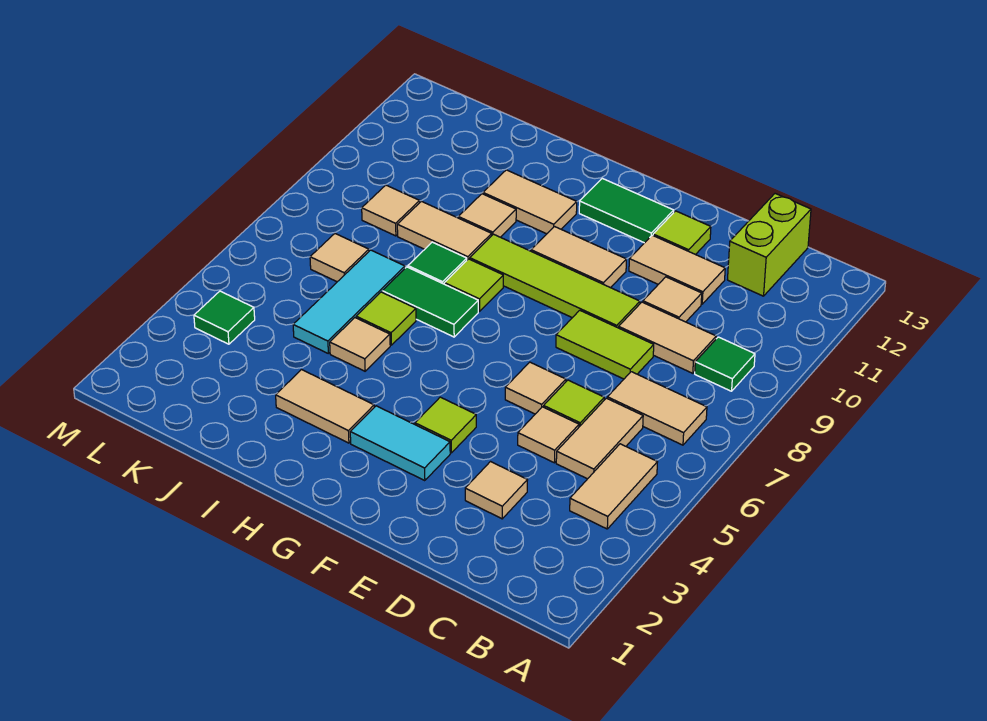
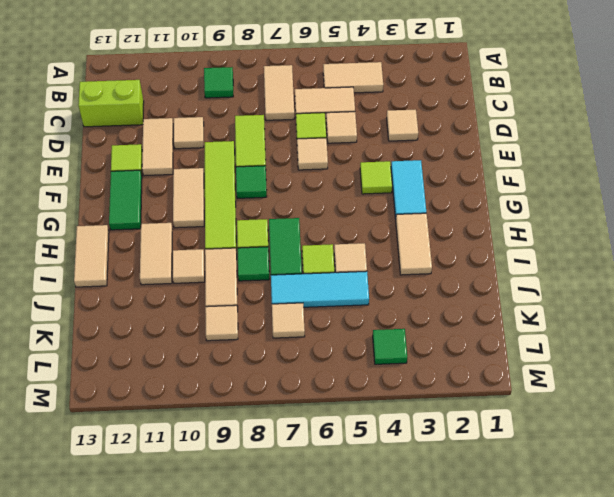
tan tile C9:D9 level 1 -> tan tile H13:I13 level 1
none -> green tile F8 level 1

